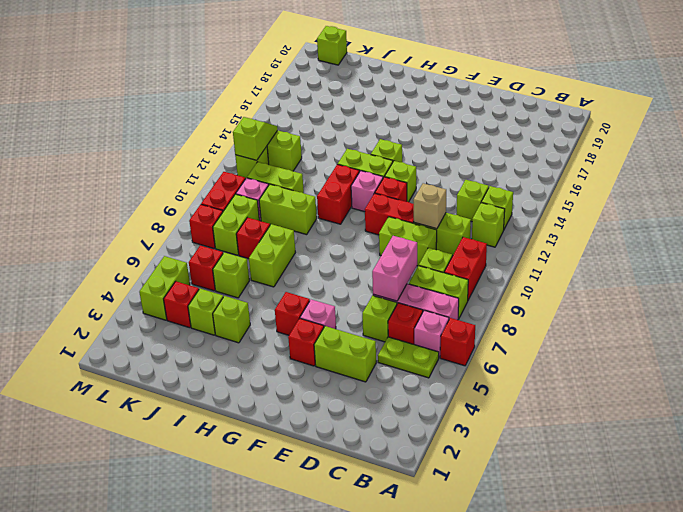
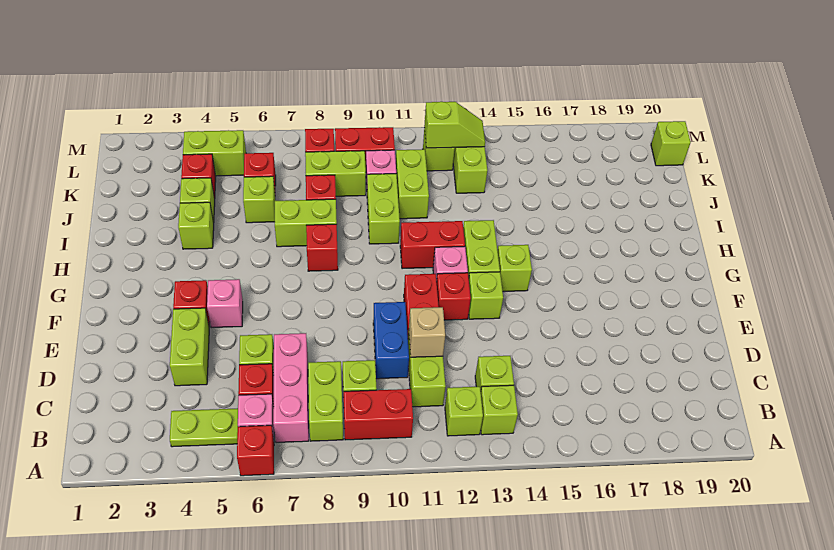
lime plate B5:C5 level 1 -> lime plate B4:B5 level 1
pink brick D7:D8 level 2 -> none
lime brick D10:E10 level 1 -> blue brick D10:E10 level 1
red brick G5 level 1 -> red brick H8 level 1

